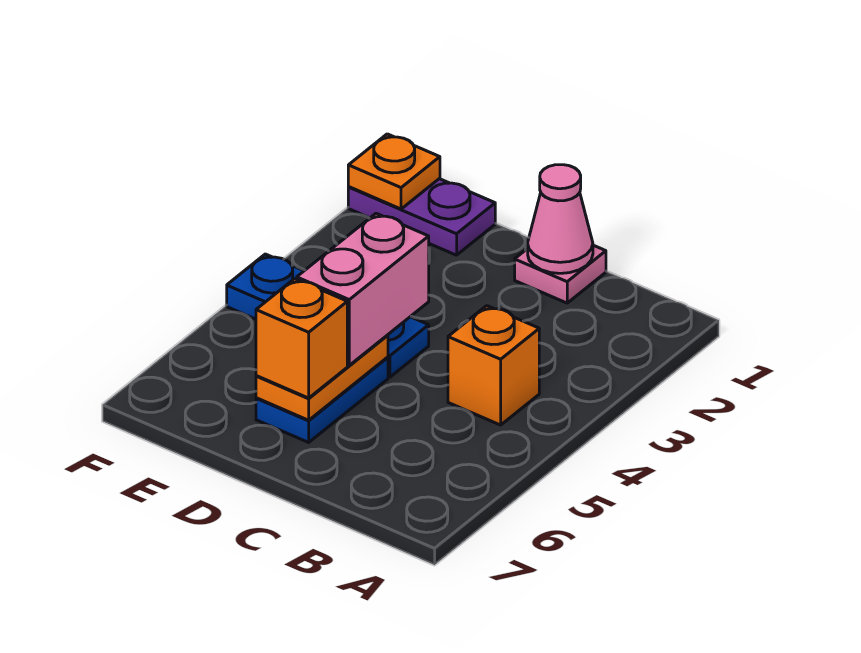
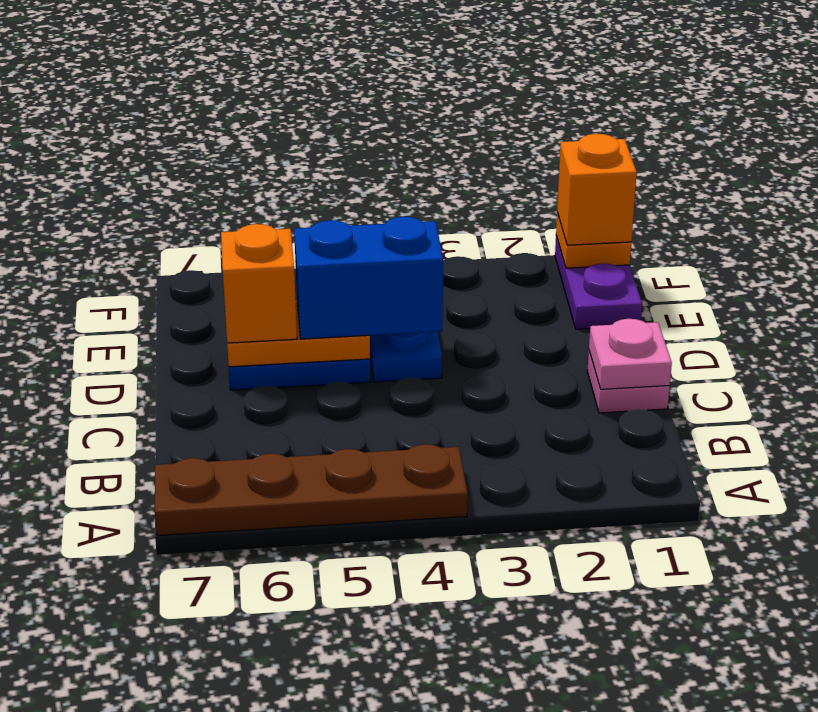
none -> brown plate A4:A7 level 1
orange brick B4 level 1 -> orange brick F1 level 3
pink cone C1 level 2 -> pink plate C1 level 2
pink brick D4:D5 level 3 -> blue brick D4:D5 level 3

